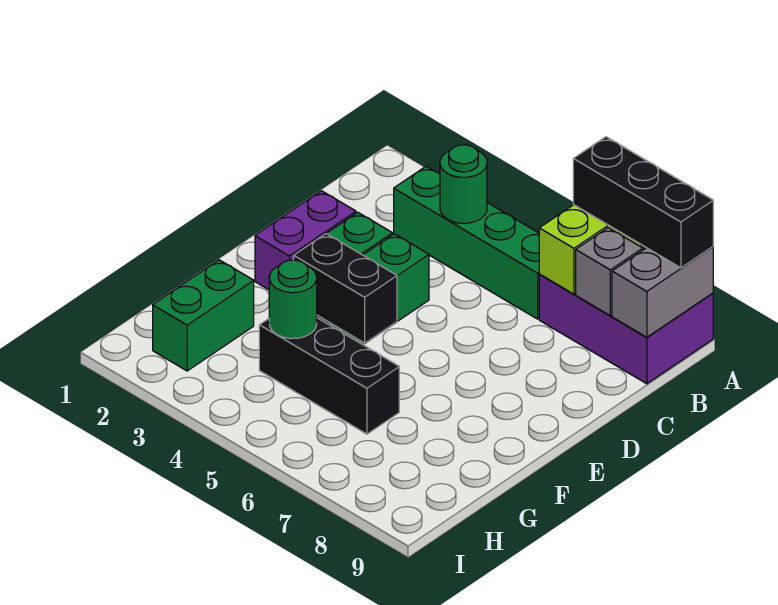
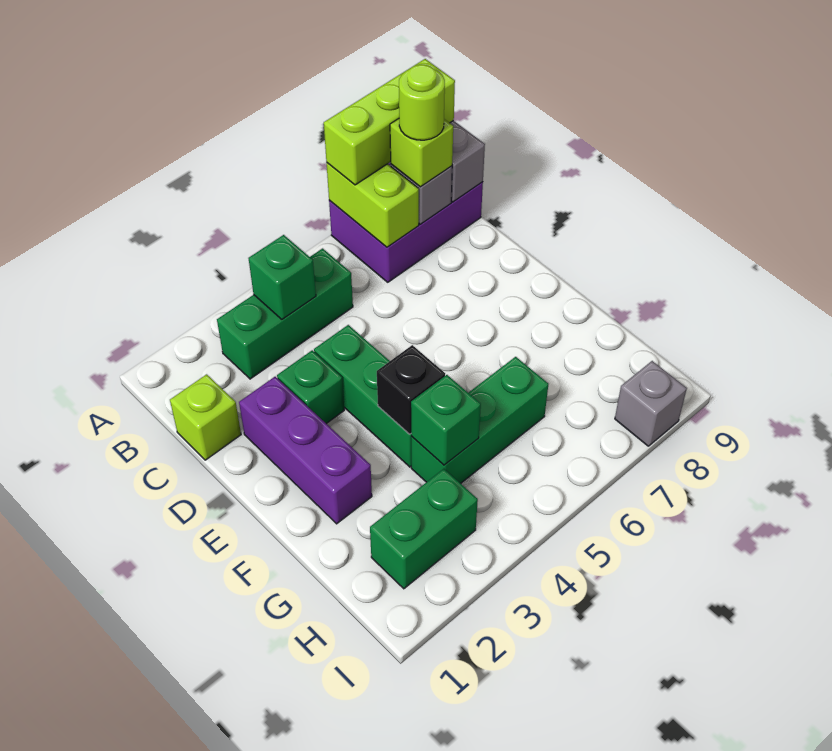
black brick A7:A9 level 3 -> lime brick A7:A9 level 3
green brick B3:B6 level 1 -> green brick B3:B5 level 1
green round brick B4 level 2 -> green brick B4 level 2
none -> lime brick B8 level 3
none -> lime round brick B8 level 4
none -> lime brick C1 level 1
purple brick D2:E2 level 1 -> purple brick D2:F2 level 1
black brick F4:F5 level 2 -> black brick F4 level 2
green brick G2:H2 level 1 -> green brick H2:H3 level 1
black brick G4:G6 level 1 -> green brick G4:G6 level 1
green round brick G4 level 2 -> green brick G4 level 2
none -> grey brick I8 level 1

